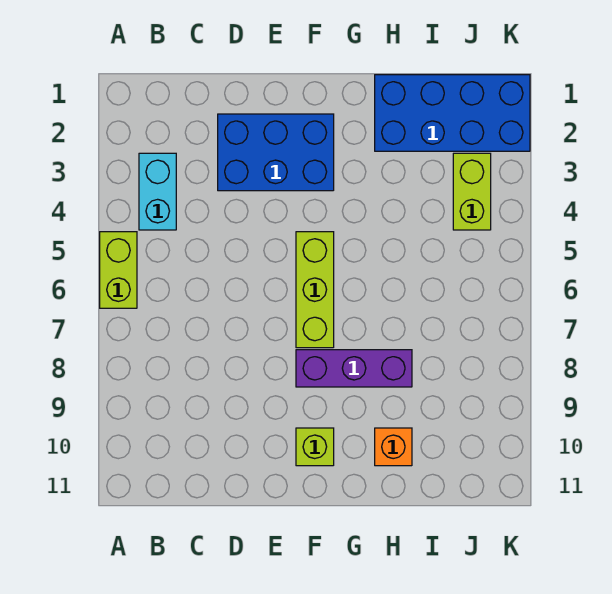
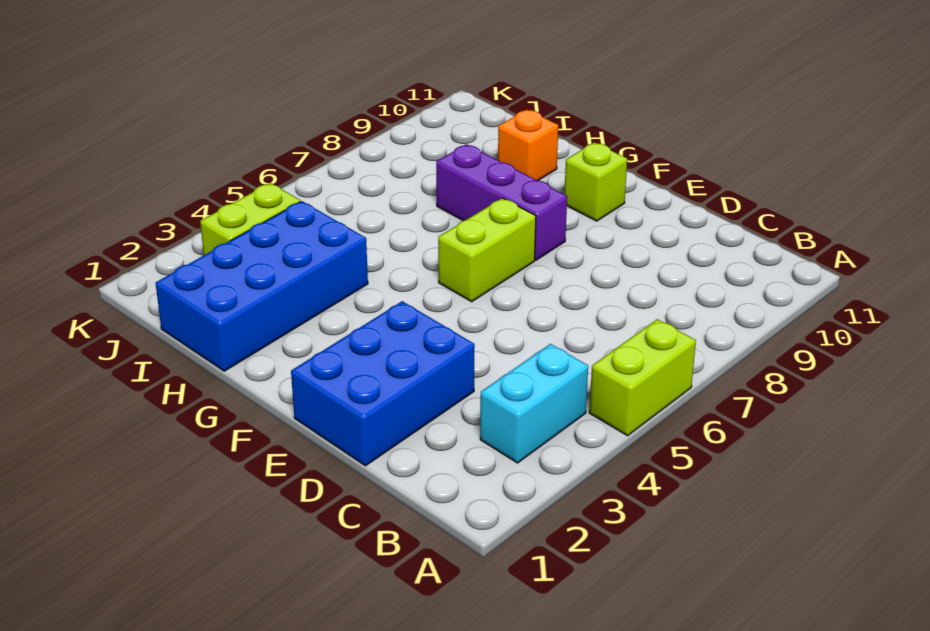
blue brick D2:F3 level 1 -> blue brick D1:E3 level 1
lime brick F5:F7 level 1 -> lime brick F6:F7 level 1
blue brick H1:K2 level 1 -> blue brick H1:I4 level 1

